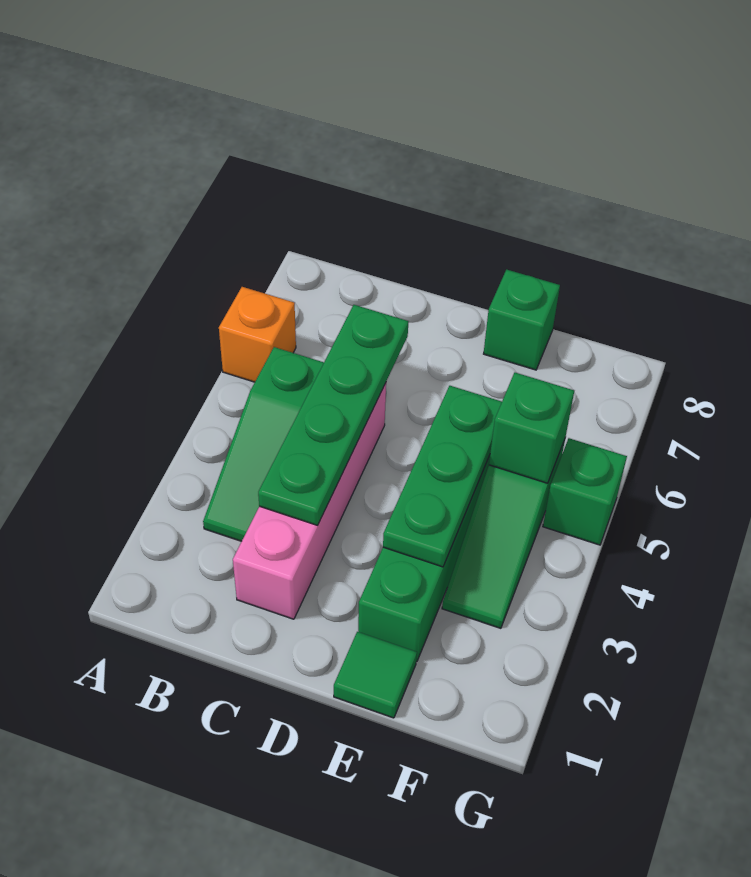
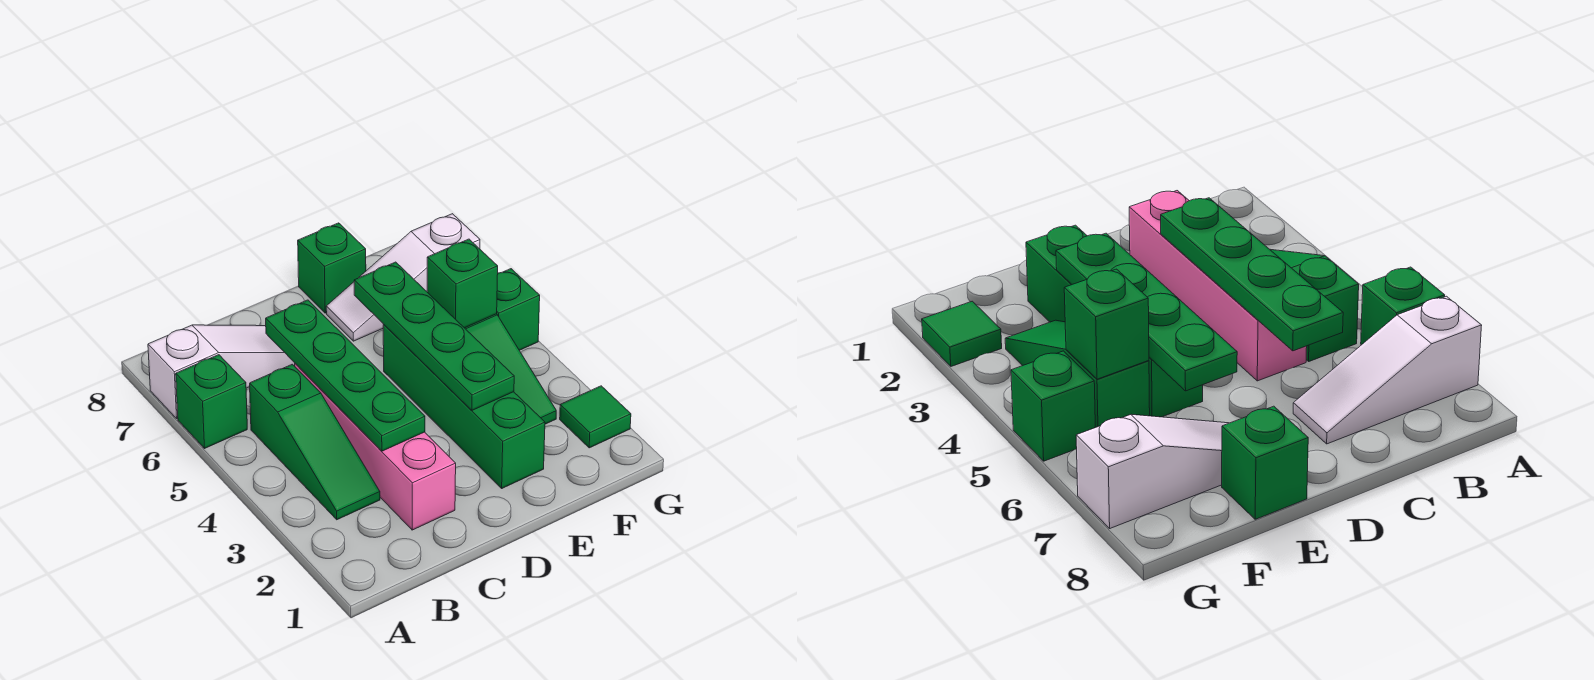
orange brick A6 level 1 -> green brick A6 level 1
none -> white slope A7:C7 level 1 top A
green tile E1 level 1 -> green tile G2 level 1
green plate E3:E5 level 2 -> green plate E3:E6 level 2
none -> white slope E7:G7 level 1 top G

